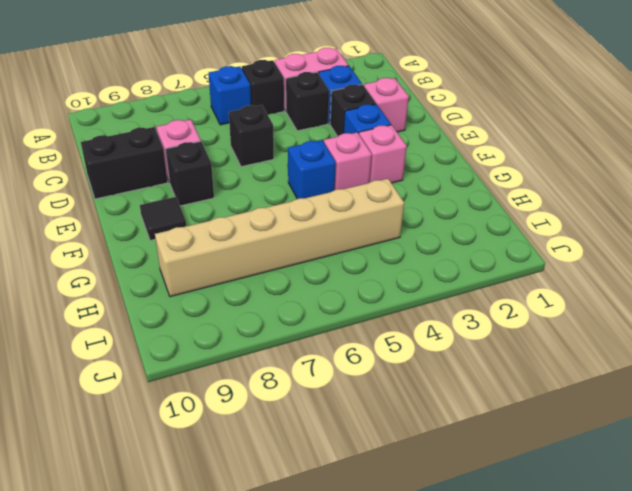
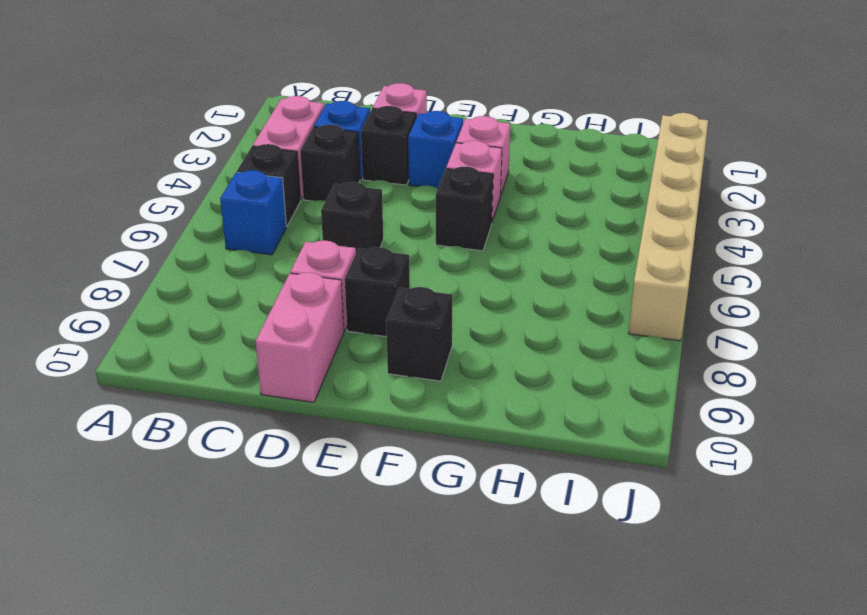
black brick D9:D10 level 1 -> pink brick D9:D10 level 1
blue brick F5 level 1 -> black brick F5 level 1
black tile F9 level 1 -> black brick F9 level 1
tan brick H4:H9 level 1 -> tan brick J2:J7 level 1

